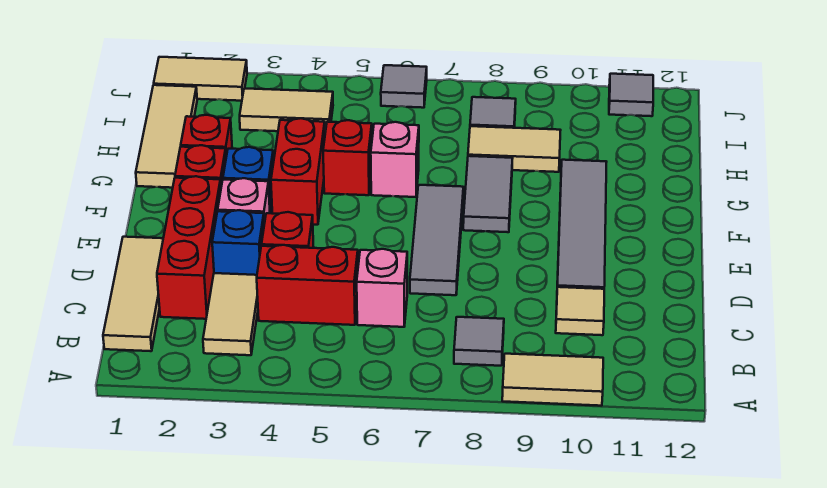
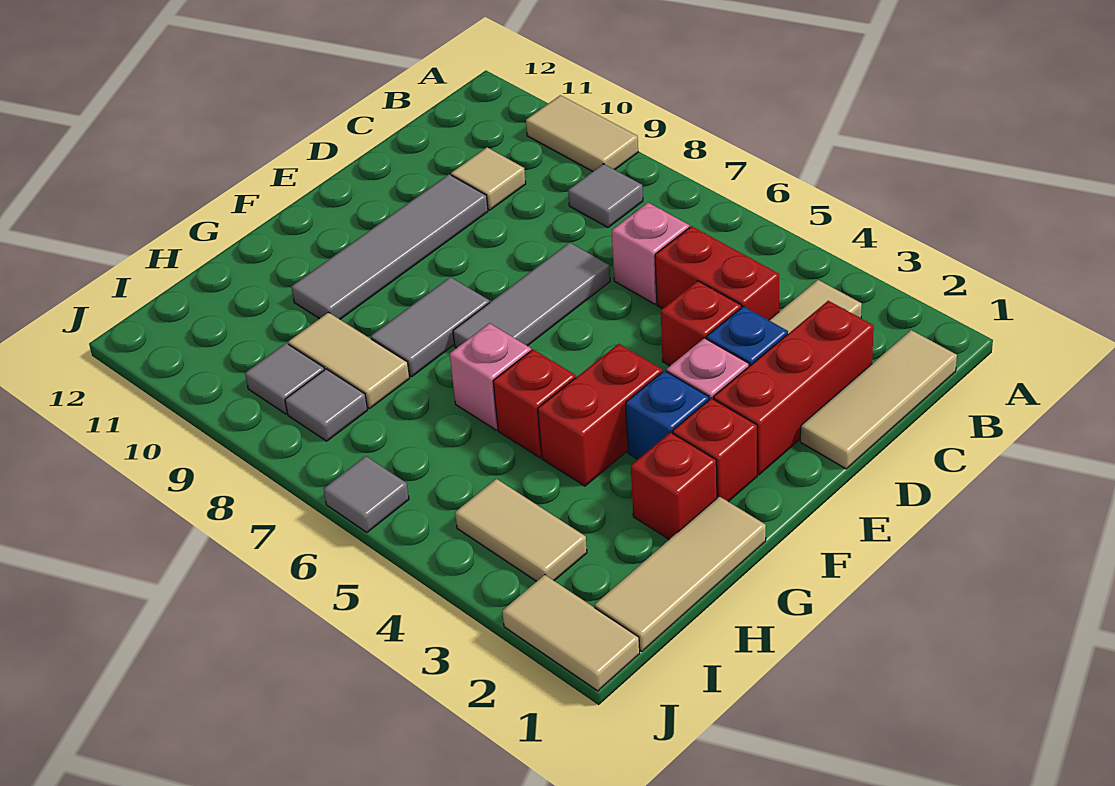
grey tile J11 level 1 -> grey tile I9 level 1

